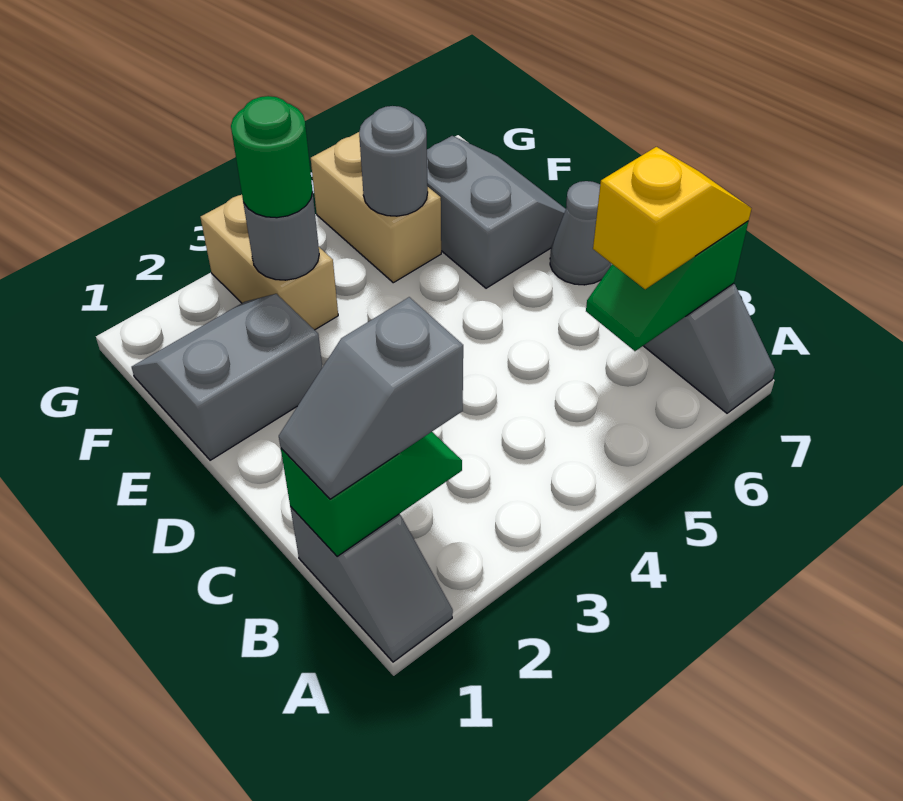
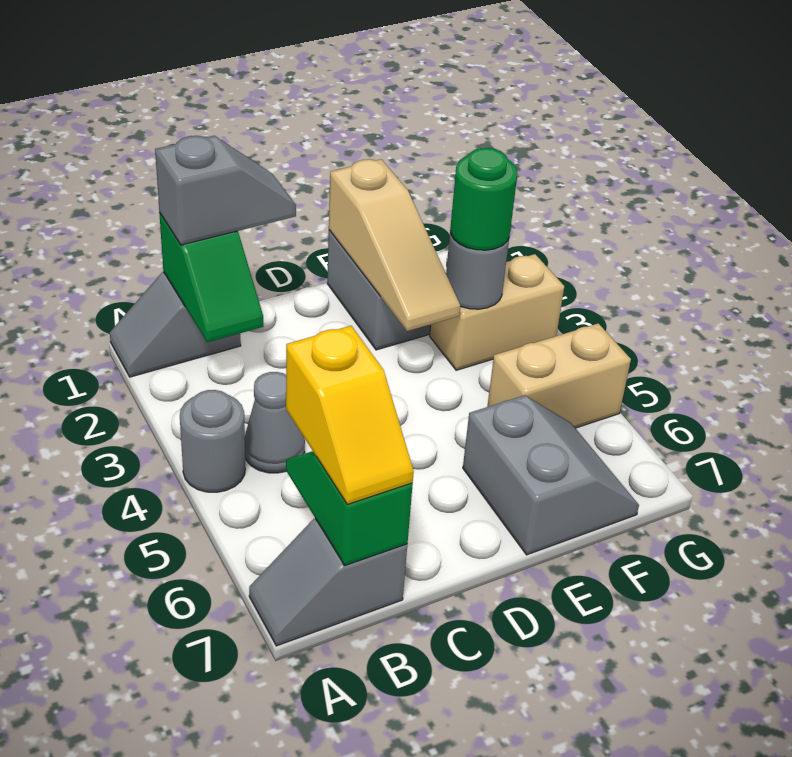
grey slope B1:B2 level 3 top 2 -> grey slope B1:C1 level 3 top B
grey cone D7 level 1 -> grey cone B4 level 1
none -> tan slope E1:E3 level 2 top 1
grey slope E6:F7 level 1 top 6 -> grey slope E6:F7 level 1 top E
grey round brick F5 level 2 -> grey round brick A4 level 1

